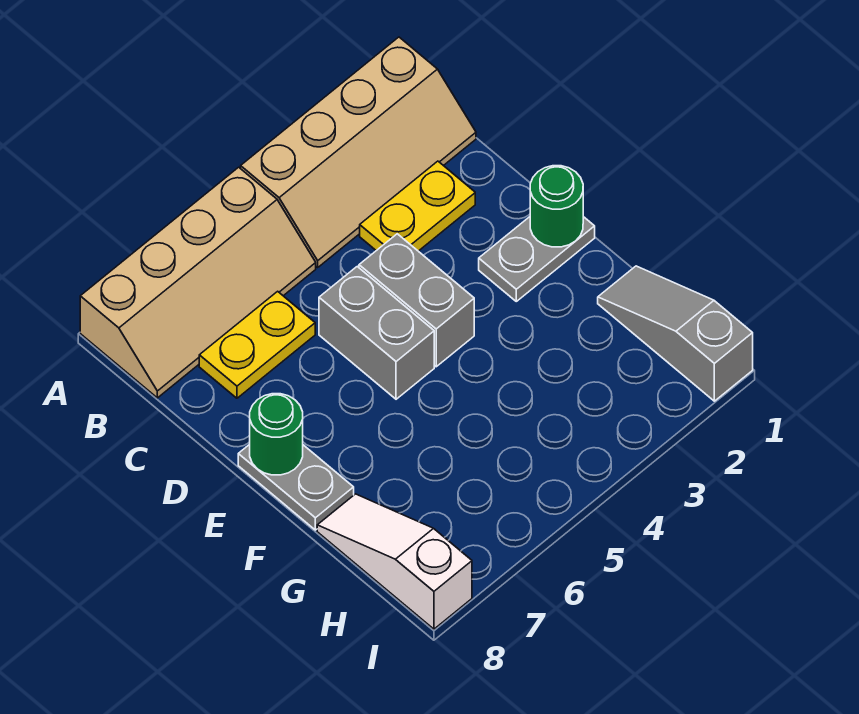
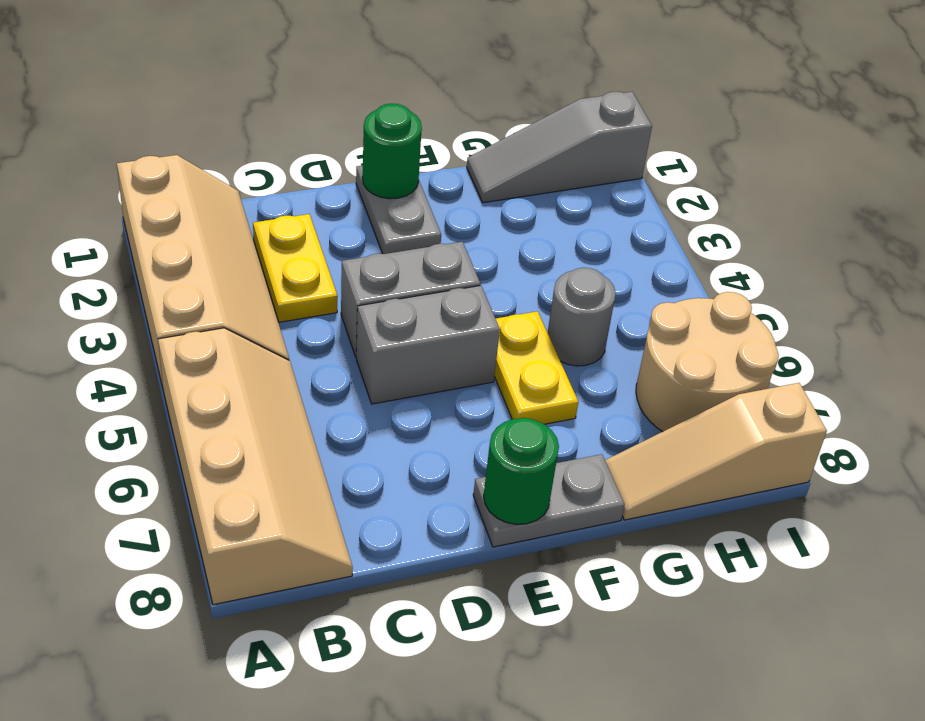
yellow plate C6:C7 level 1 -> yellow plate F5:F6 level 1
none -> grey round brick G5 level 1
white slope G8:I8 level 1 top I -> tan slope G8:I8 level 1 top I
none -> tan round brick H6:I7 level 1

